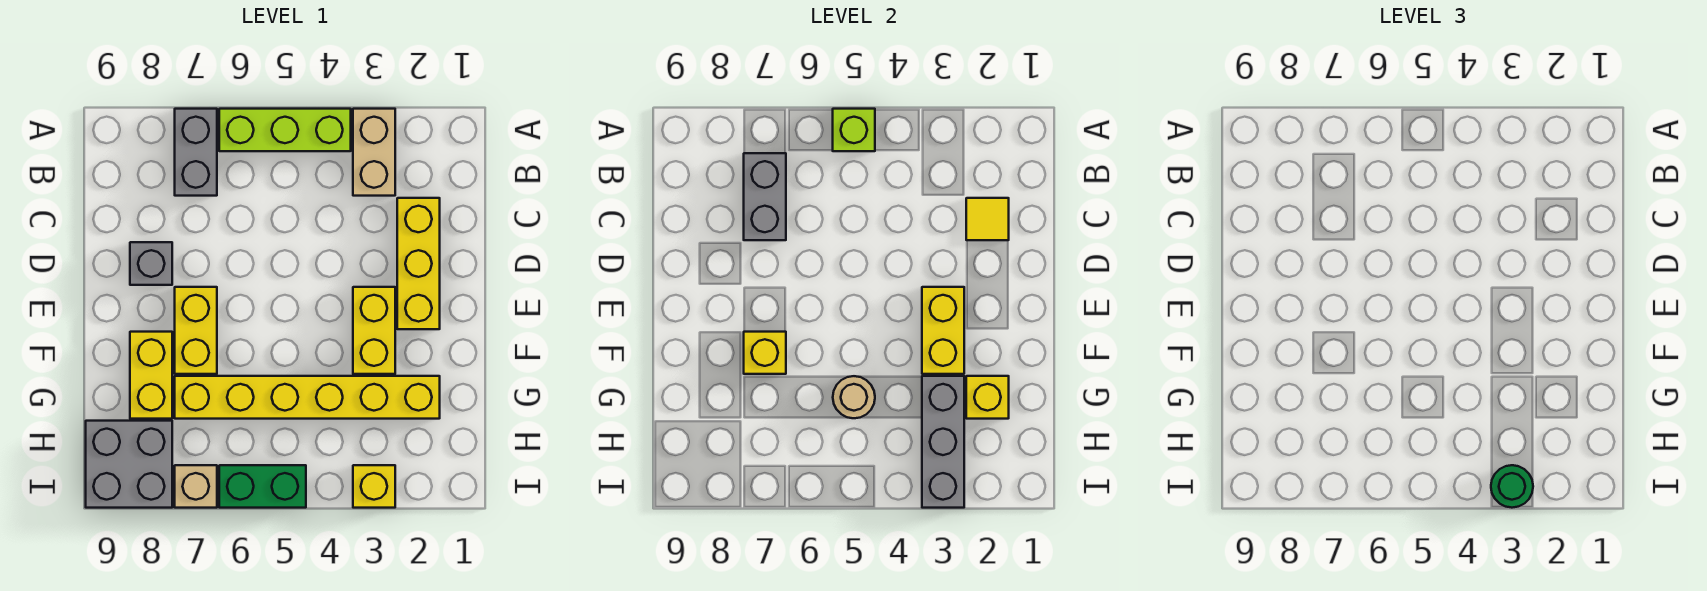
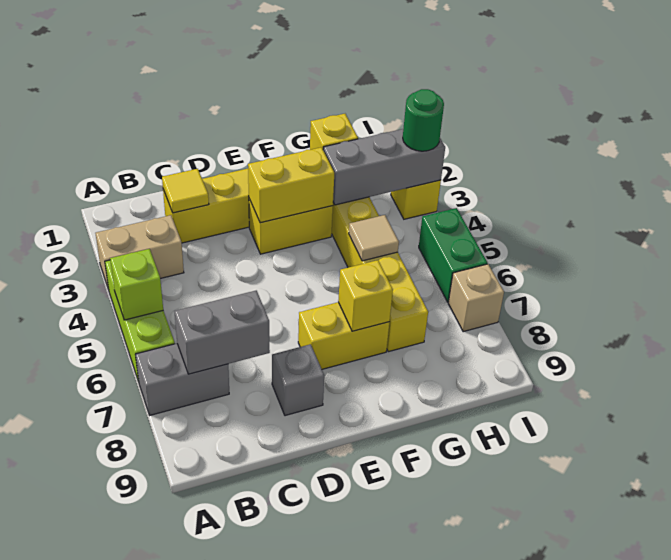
yellow brick F8:G8 level 1 -> none
tan round brick G5 level 2 -> tan tile G5 level 2
grey brick H8:I9 level 1 -> none

